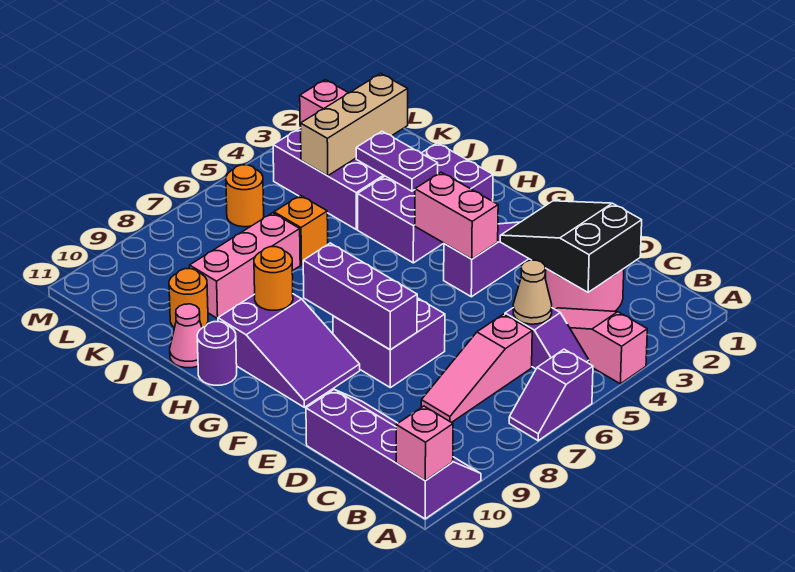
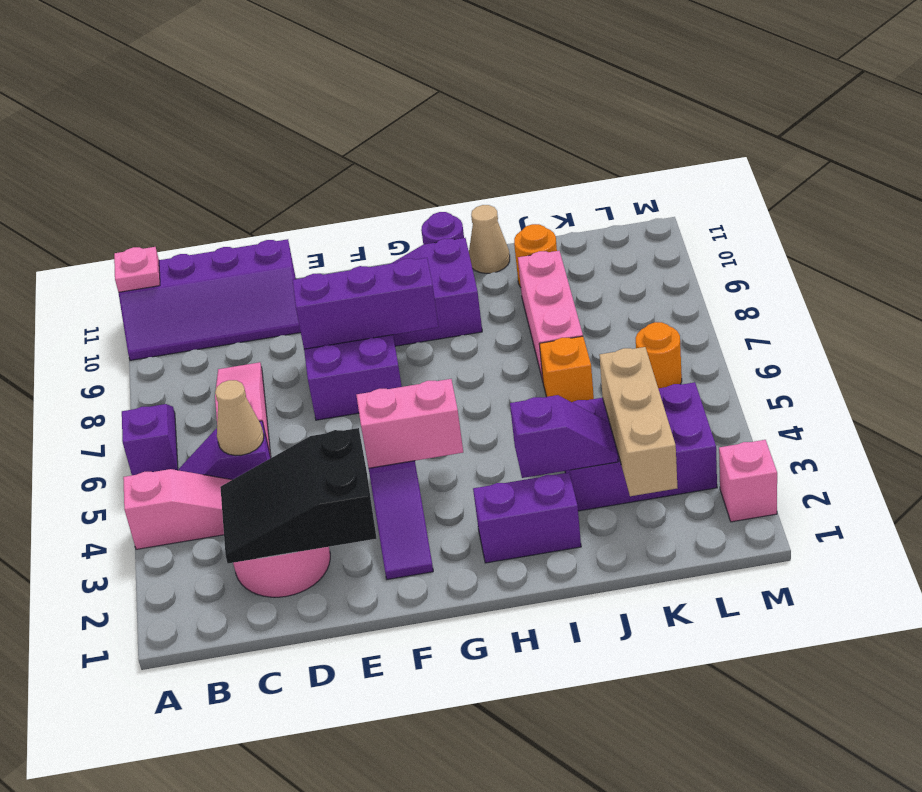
pink brick A11 level 2 -> pink plate A11 level 2
black slope C2:E3 level 2 top C -> black slope C2:E3 level 2 top E
purple brick H2:I4 level 1 -> purple brick H2:I2 level 1
orange round brick H9 level 2 -> none
purple plate I3:J3 level 2 -> purple slope I3:J3 level 2 top I
pink cone I11 level 1 -> tan cone I11 level 1

